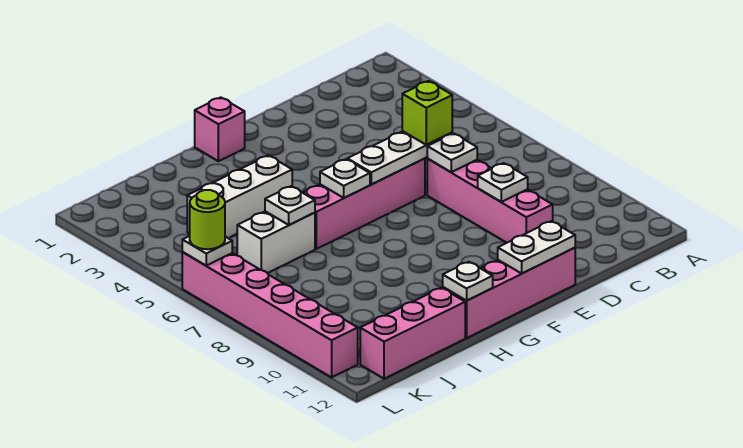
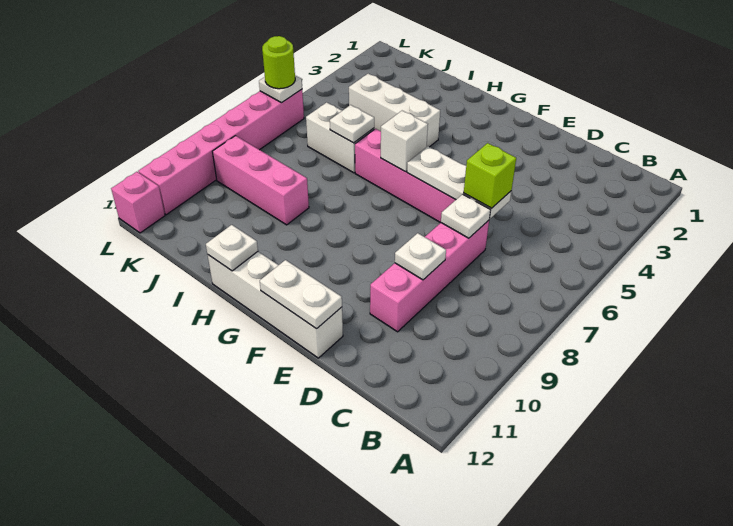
pink brick E12:H12 level 1 -> white brick E12:H12 level 1
pink brick G1 level 1 -> pink brick L12 level 1
white plate G6 level 2 -> white brick G6 level 2
pink brick I12:K12 level 1 -> pink brick I9:K9 level 1

